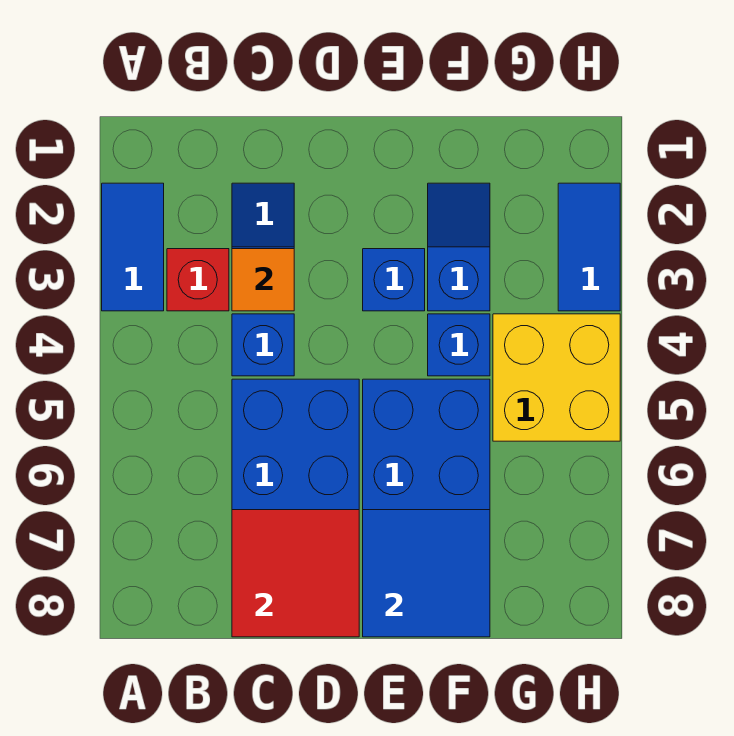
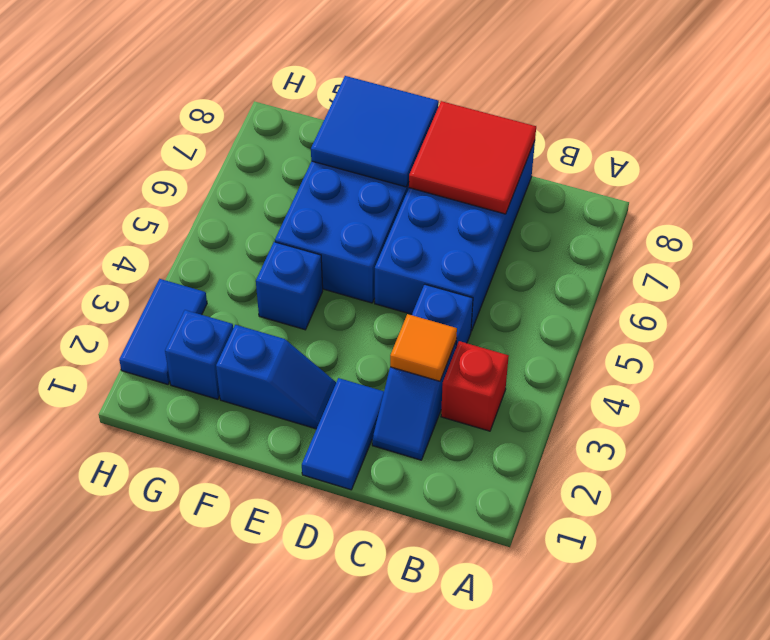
blue tile A2:A3 level 1 -> blue tile D1:D2 level 1
blue brick E3 level 1 -> blue brick G2 level 1
blue slope F2:F3 level 1 top 3 -> blue slope E2:F2 level 1 top F
yellow brick G4:H5 level 1 -> none

